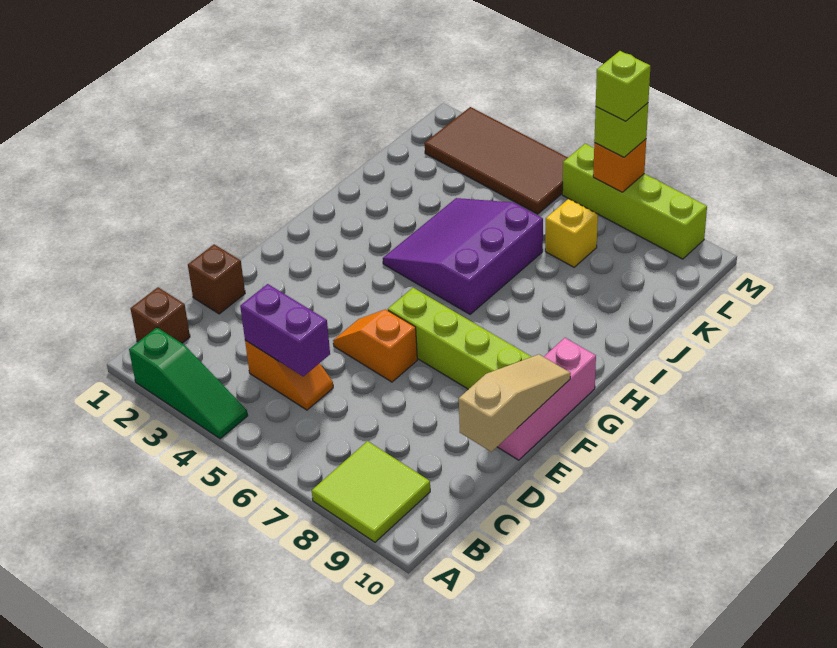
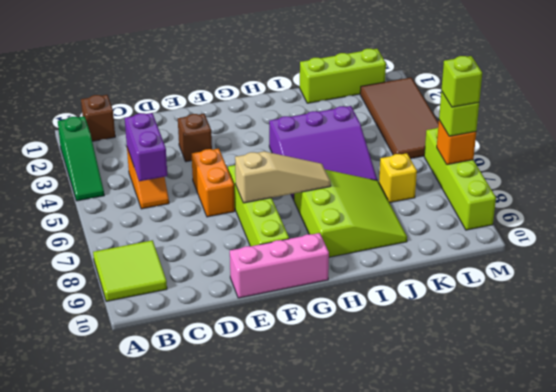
brown brick D1 level 1 -> brown brick E3 level 1
tan slope D10:F10 level 2 top D -> tan slope F7:H7 level 2 top F
orange slope E5:E6 level 1 top 6 -> orange brick E5:E6 level 1
purple slope H4:J6 level 1 top 6 -> purple slope H4:J6 level 1 top 4
none -> lime slope H7:J9 level 1 top H
none -> lime brick J1:L1 level 1

